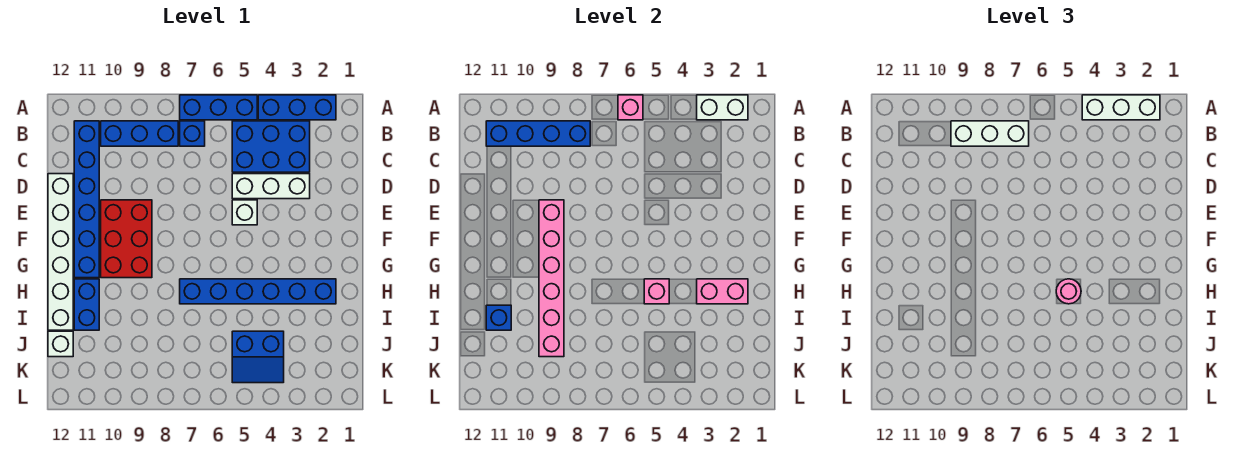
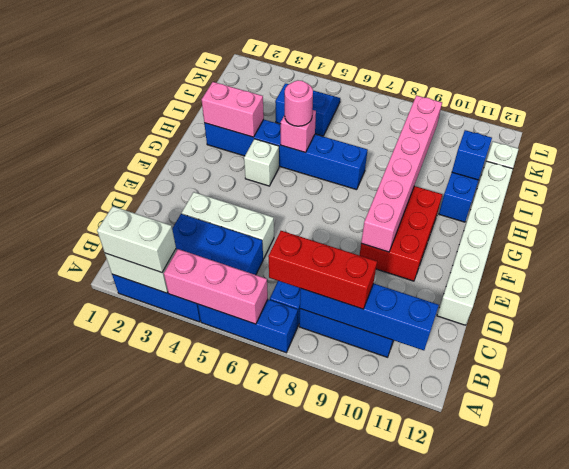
white brick A2:A4 level 3 -> white brick A2:A3 level 3
pink brick A6 level 2 -> pink brick A4:A6 level 2
white brick B7:B9 level 3 -> red brick B7:B9 level 3
blue brick B11:G11 level 1 -> none
white brick E5 level 1 -> white brick G4 level 1

